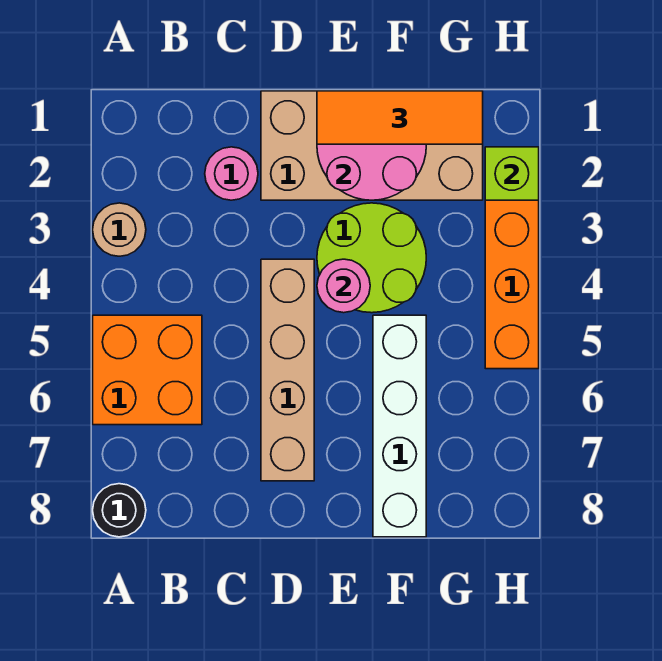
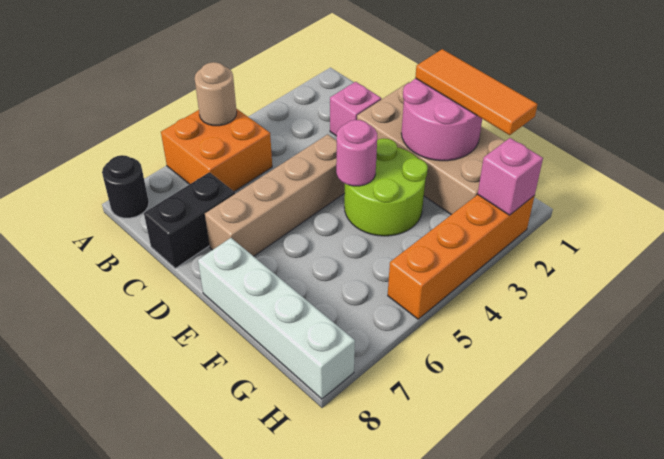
tan round brick A3 level 1 -> tan round brick A5 level 2
pink round brick C2 level 1 -> pink brick C2 level 1
none -> black brick C7:C8 level 1
white brick F5:F8 level 1 -> white brick E8:H8 level 1
lime brick H2 level 2 -> pink brick H2 level 2

